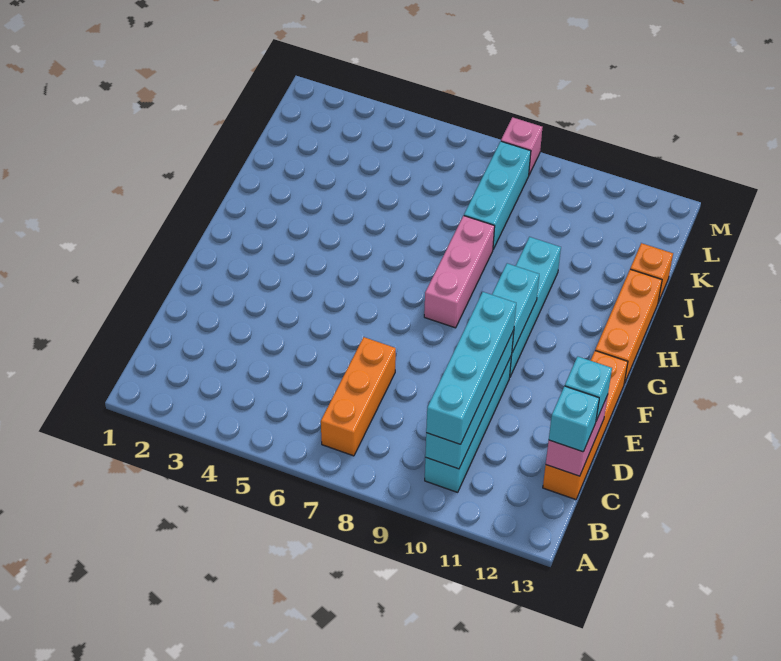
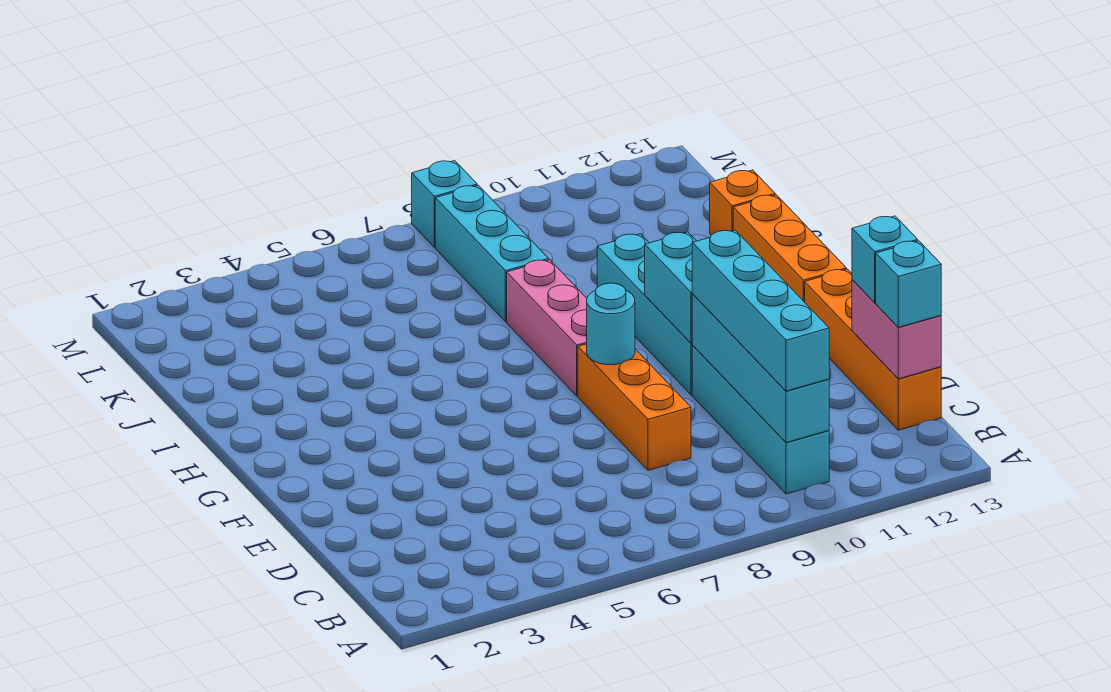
orange brick B7:D7 level 1 -> orange brick D8:F8 level 1
none -> cyan round brick F8 level 2
pink brick M8 level 1 -> cyan brick M8 level 1

